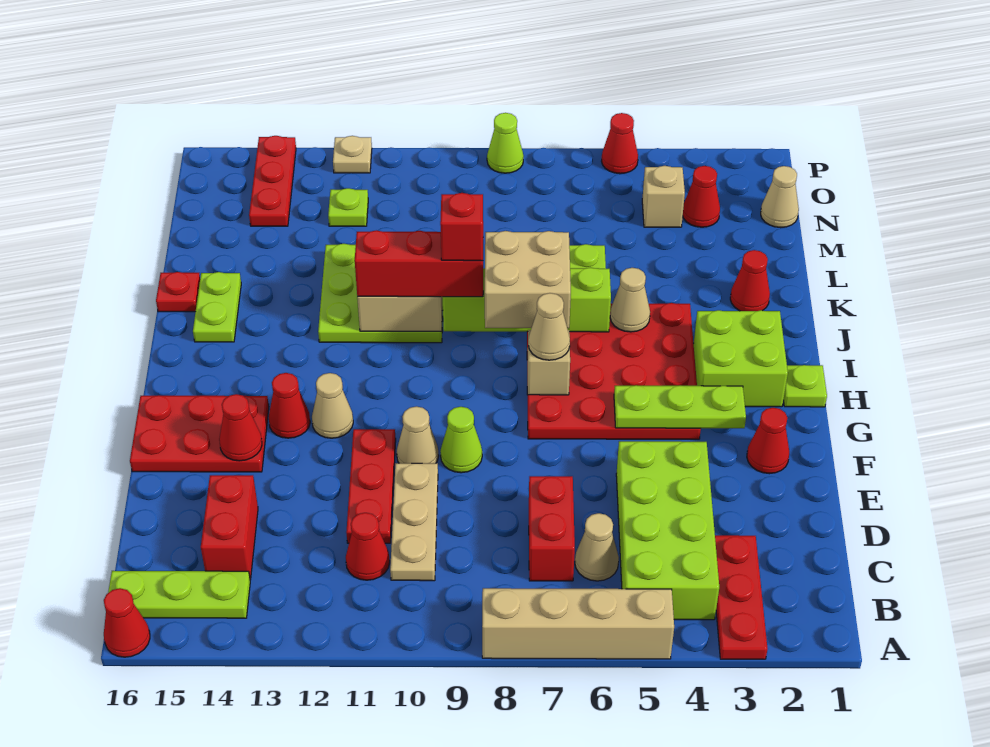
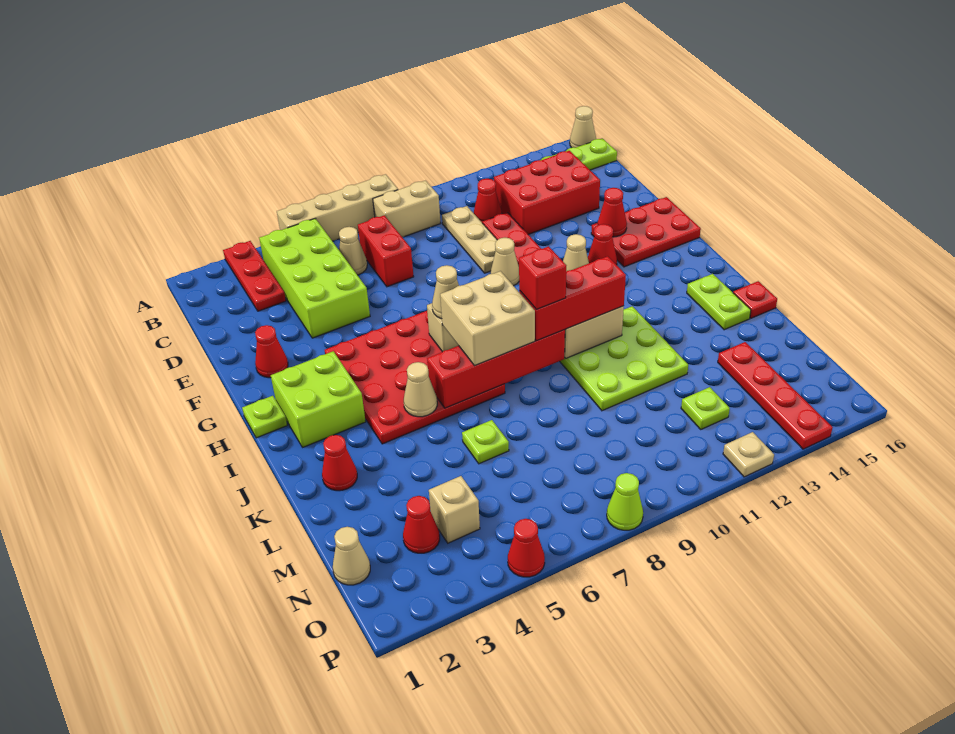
red cone A16 level 1 -> tan cone A16 level 1
none -> tan brick B8:B9 level 1
red brick C14:D14 level 1 -> red brick C12:D14 level 1
lime cone F9 level 1 -> none
lime plate G3:G5 level 2 -> none
lime brick J6:J9 level 2 -> red brick J6:J9 level 2
red plate N14:P14 level 1 -> red plate M14:P14 level 1

